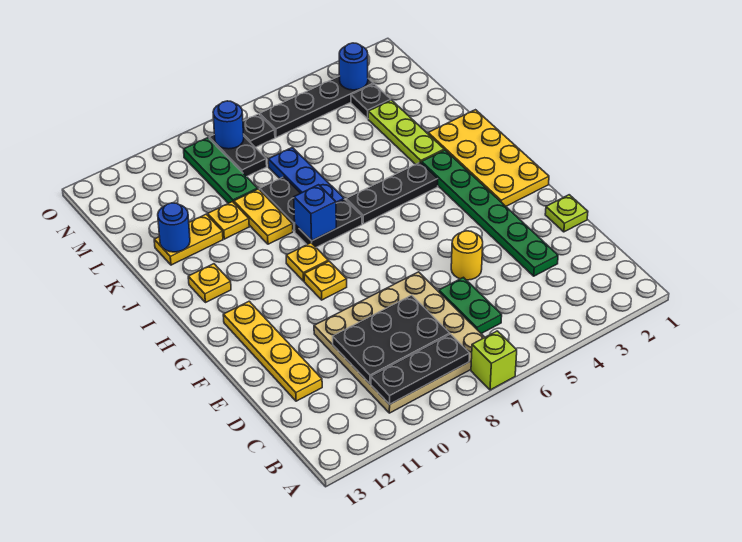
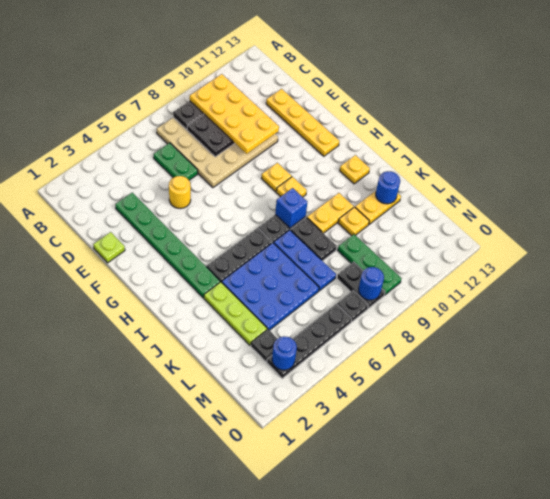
lime brick A7 level 1 -> none
yellow plate G1:J2 level 1 -> yellow plate B9:E10 level 3
none -> blue plate J4:L6 level 1
yellow plate J9:K9 level 1 -> yellow plate J9:J10 level 1

